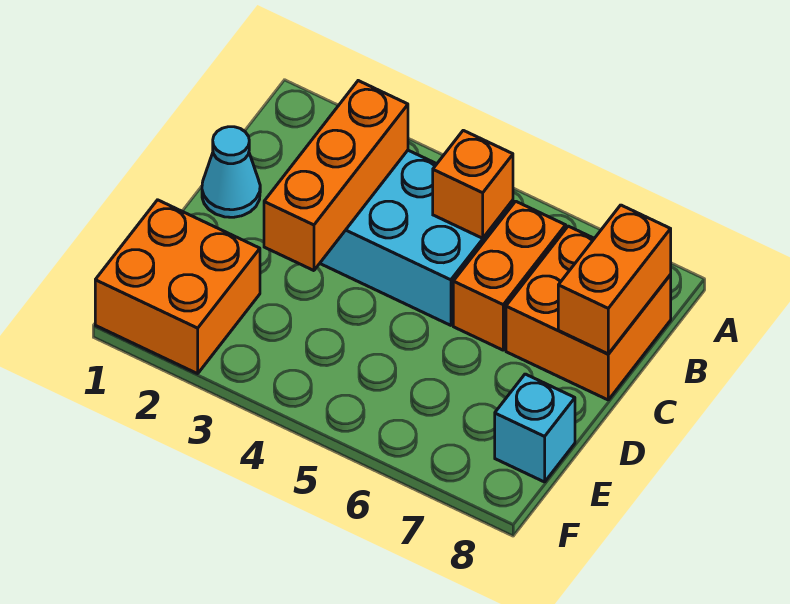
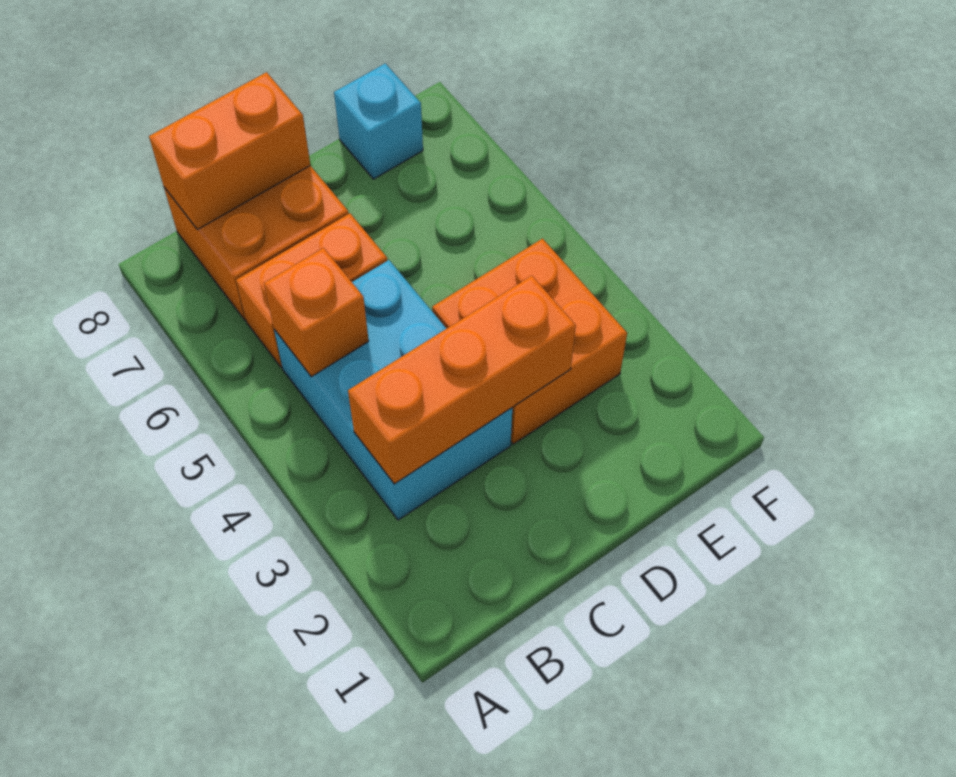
cyan cone C1 level 1 -> none
orange brick E1:F2 level 1 -> orange brick D3:E4 level 1

